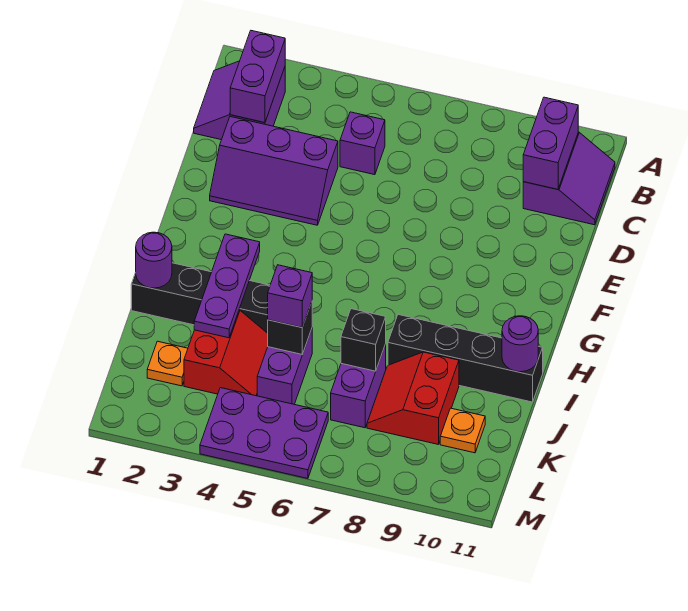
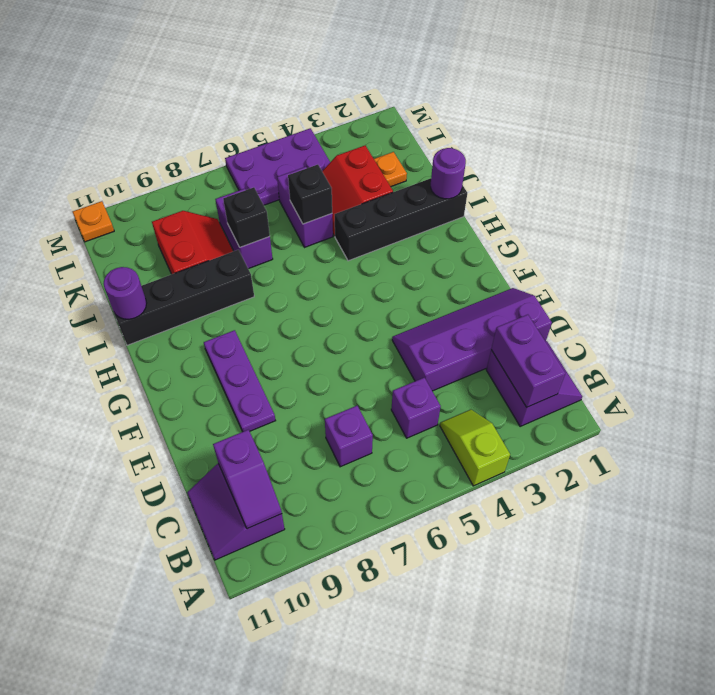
none -> lime slope A4:B4 level 1 top A
purple brick B10:C10 level 2 -> purple slope B10:C10 level 2 top C
purple slope D2:E4 level 1 top D -> purple slope D1:E4 level 1 top D
purple plate H3:J3 level 2 -> purple plate E9:G9 level 1
purple brick J5 level 3 -> purple brick C7 level 1
orange plate K10 level 1 -> orange plate M11 level 1

